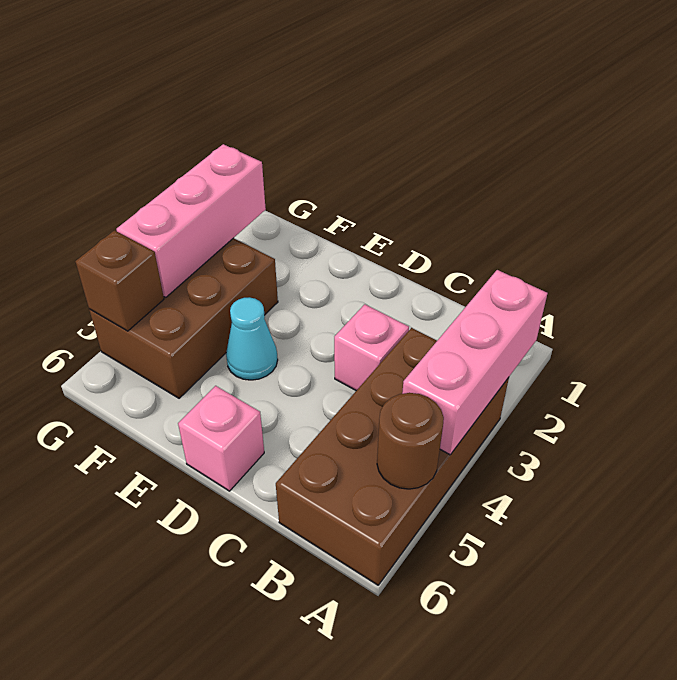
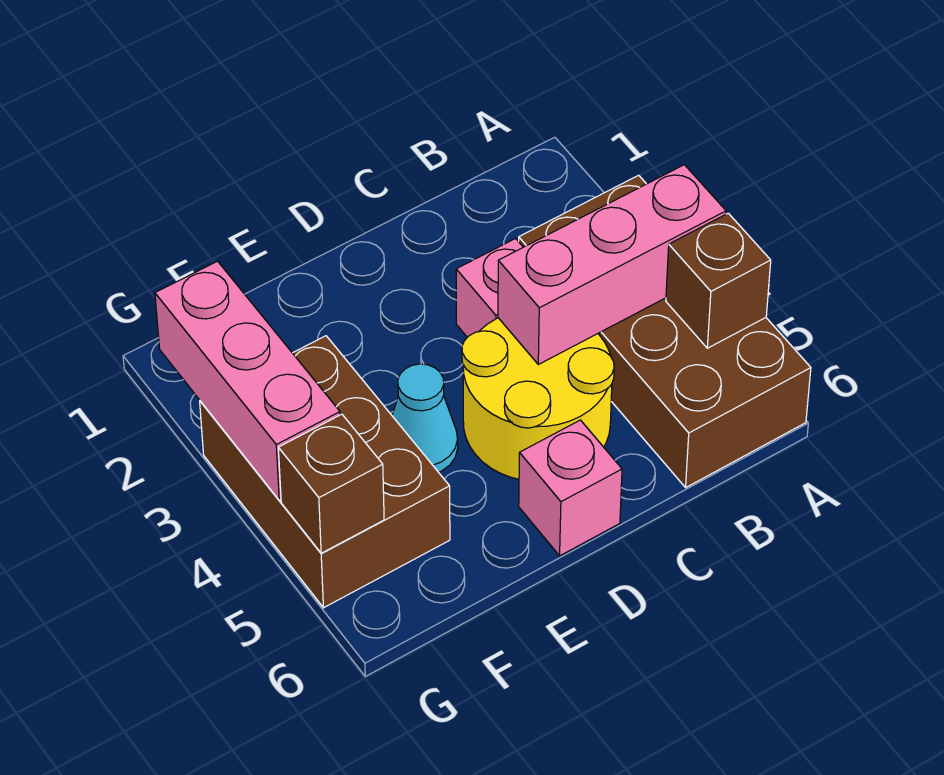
pink brick A2:A4 level 2 -> pink brick A4:C4 level 2
brown round brick A5 level 2 -> brown brick A5 level 2
none -> yellow round brick C4:D5 level 1

